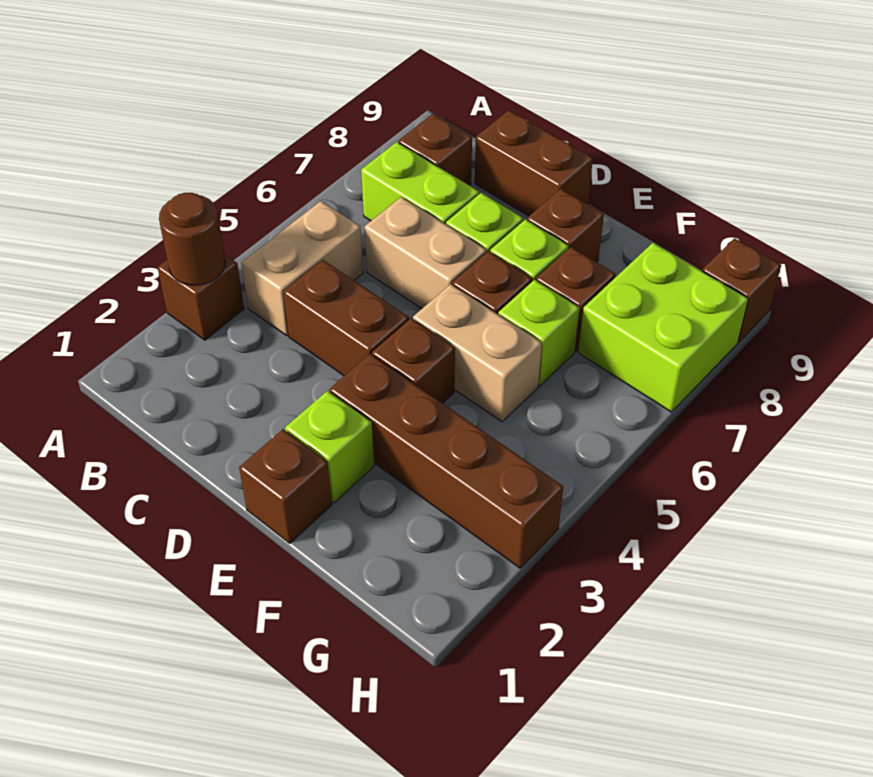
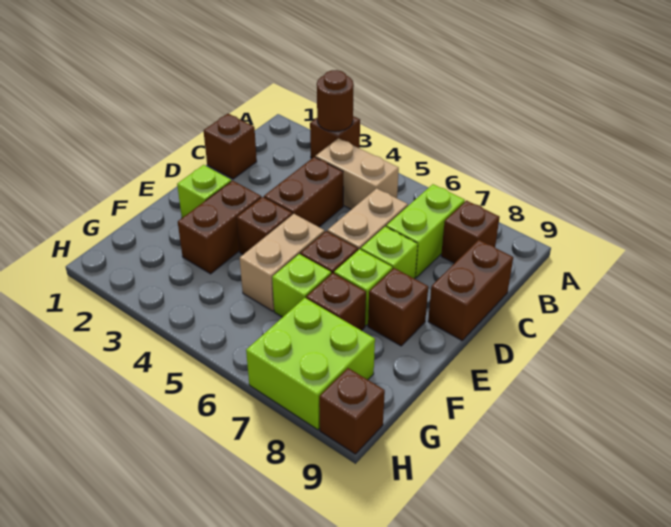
brown brick E1 level 1 -> brown brick C1 level 1
brown brick E3:H3 level 1 -> brown brick E3:F3 level 1

